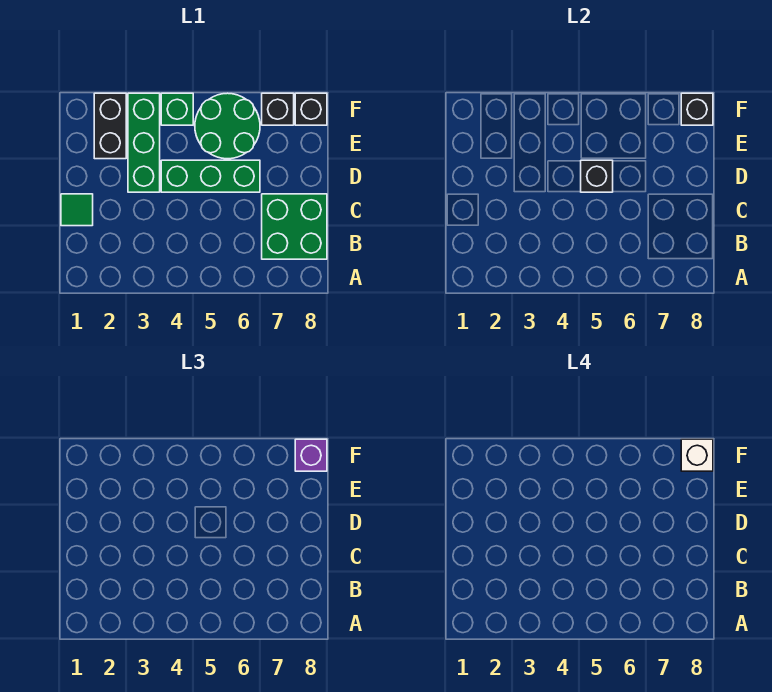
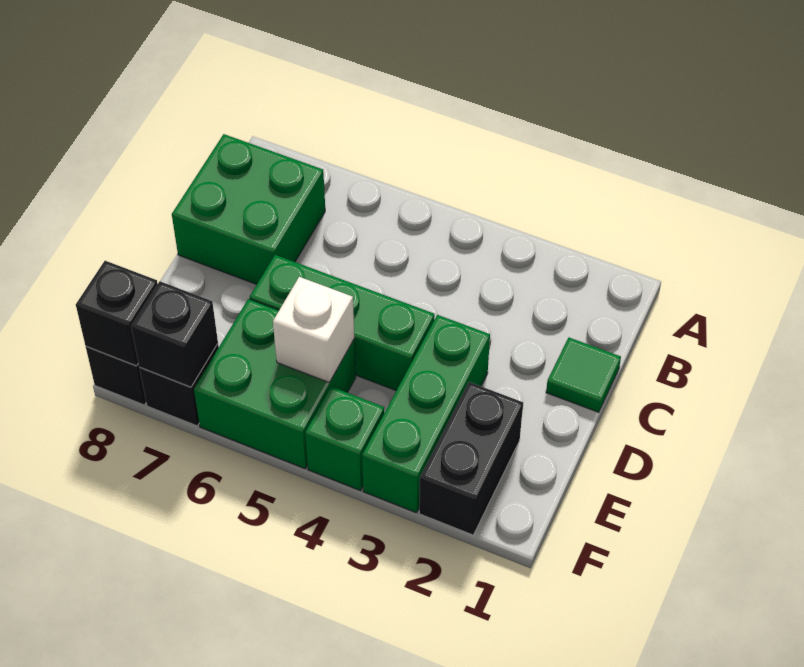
black brick D5 level 2 -> black brick F7 level 2
green round brick E5:F6 level 1 -> green brick E5:F6 level 1
purple brick F8 level 3 -> none
white brick F8 level 4 -> white brick E5 level 2

